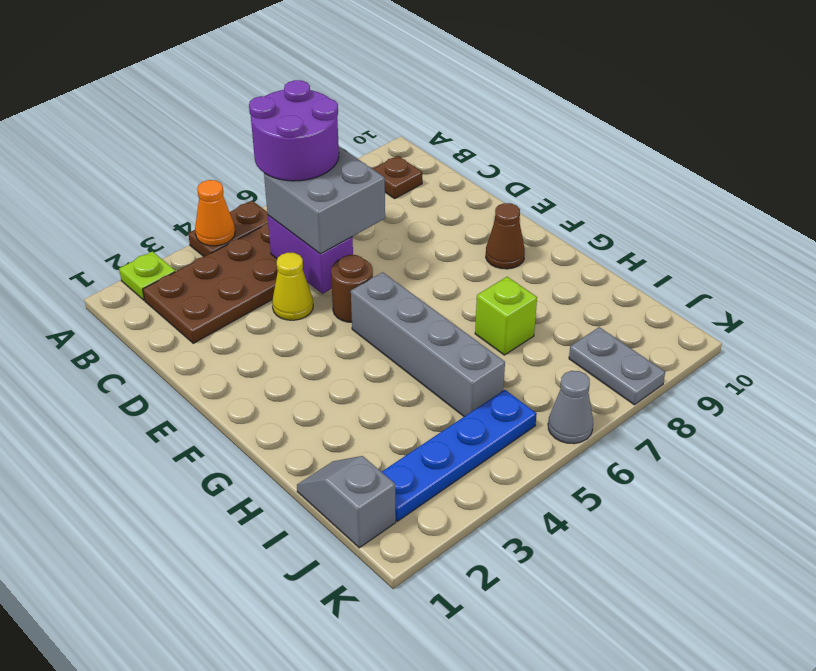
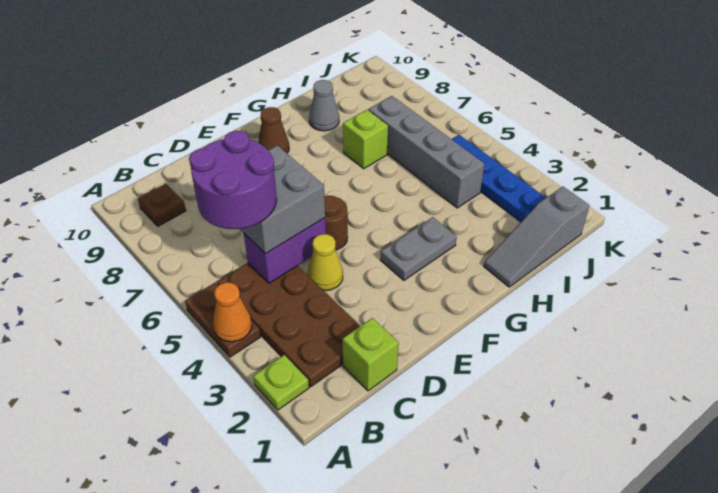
none -> lime brick C1 level 1
grey brick F5:I5 level 1 -> grey brick I4:I7 level 1
grey slope I1:J1 level 1 top J -> grey slope H1:J1 level 1 top J
grey plate J8:K8 level 1 -> grey plate F3:G3 level 1
grey cone K6 level 1 -> grey cone H9 level 1

